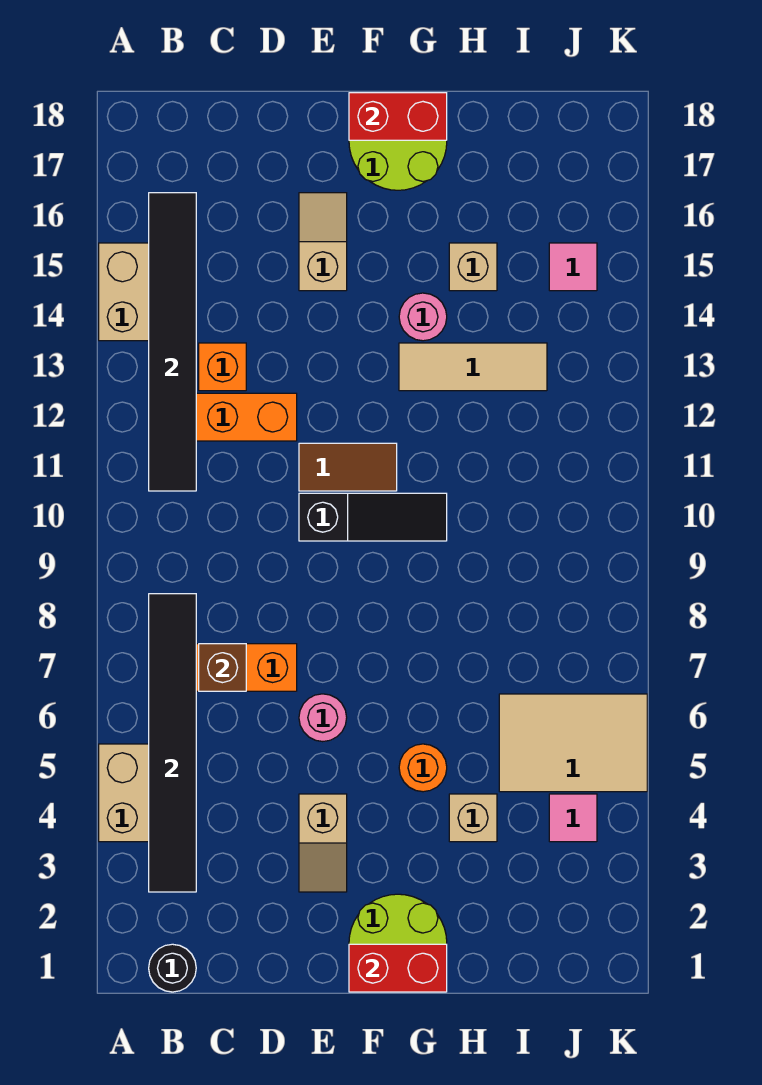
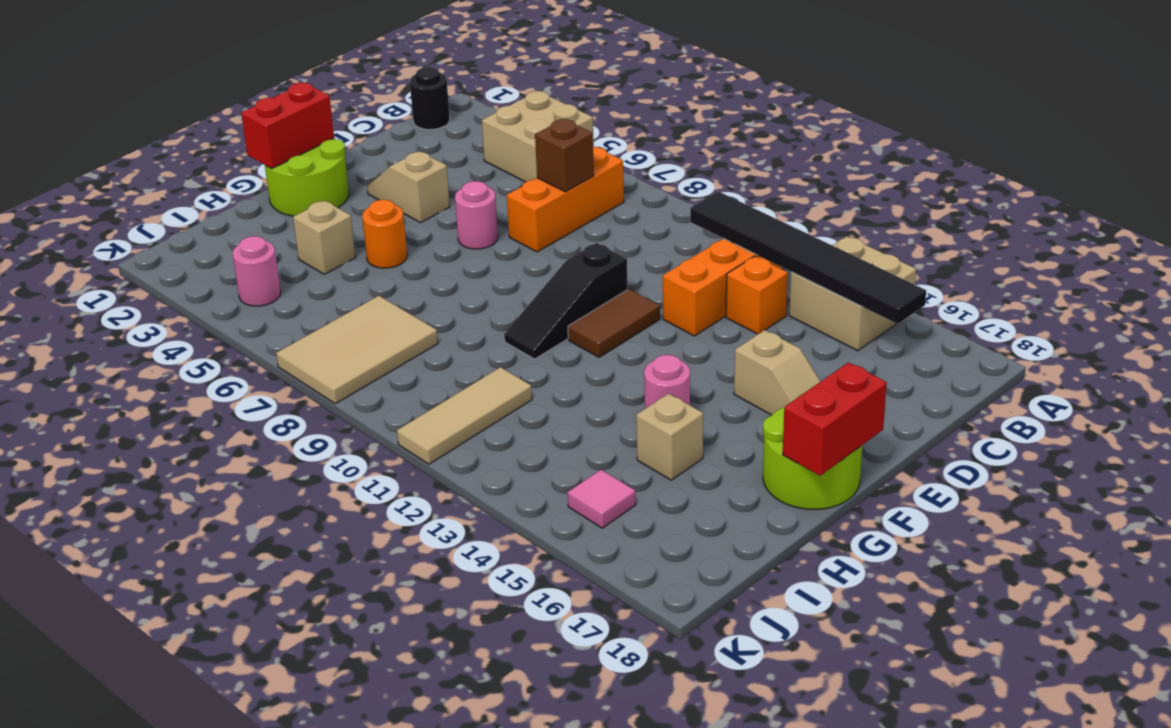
black tile B3:B8 level 2 -> none
tan tile G13:I13 level 1 -> tan tile I11:K11 level 1
tan tile I5:K6 level 1 -> tan tile I7:K8 level 1
pink tile J4 level 1 -> pink round brick J4 level 1

